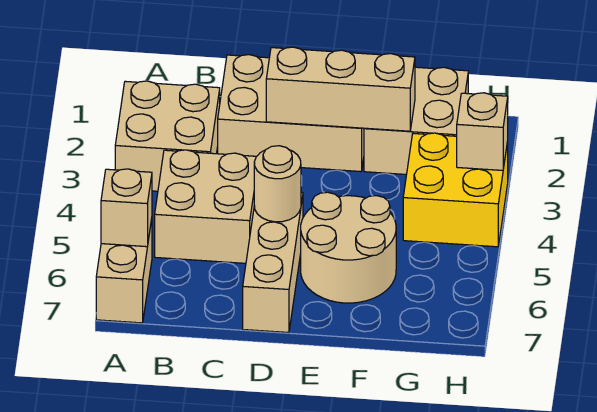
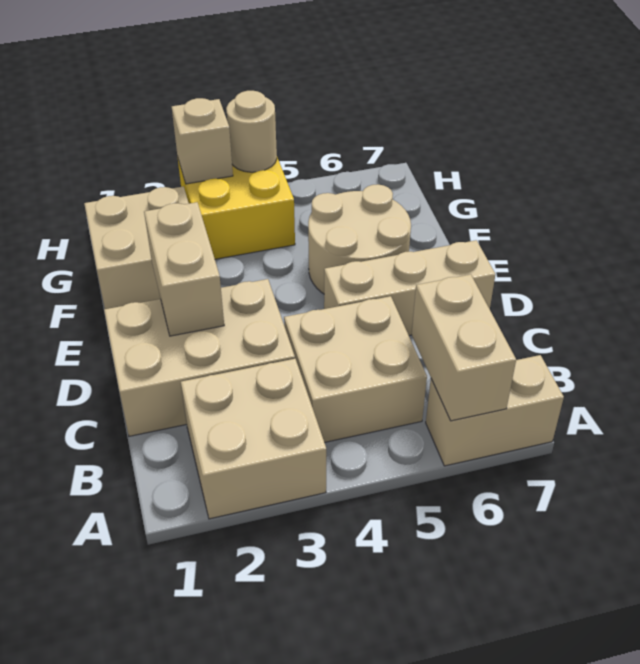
tan brick A6 level 2 -> tan brick A6:B6 level 2
tan brick C1:E2 level 1 -> tan brick C1:D3 level 1
tan brick D2:F2 level 2 -> tan brick D2:E2 level 2
tan round brick D5 level 2 -> tan round brick H4 level 2

